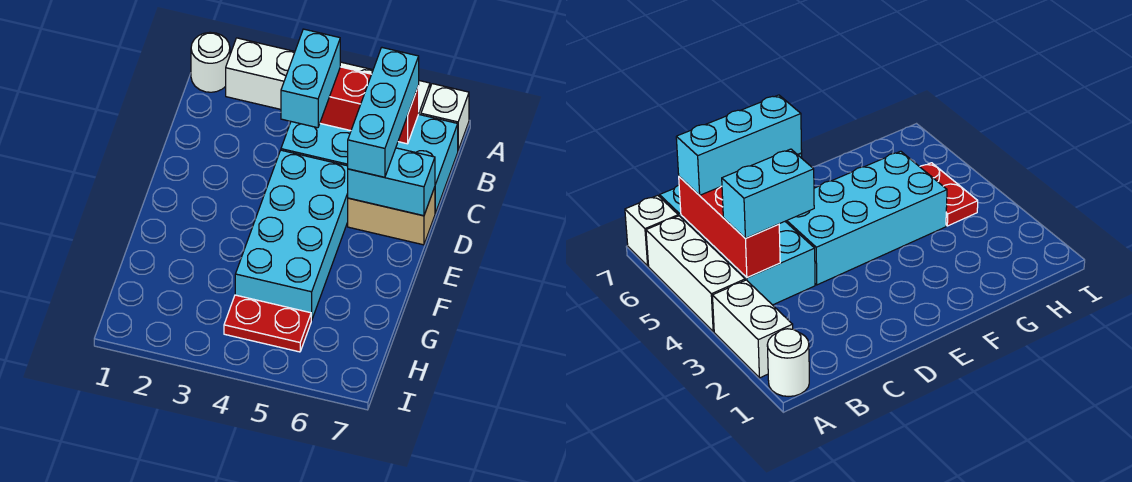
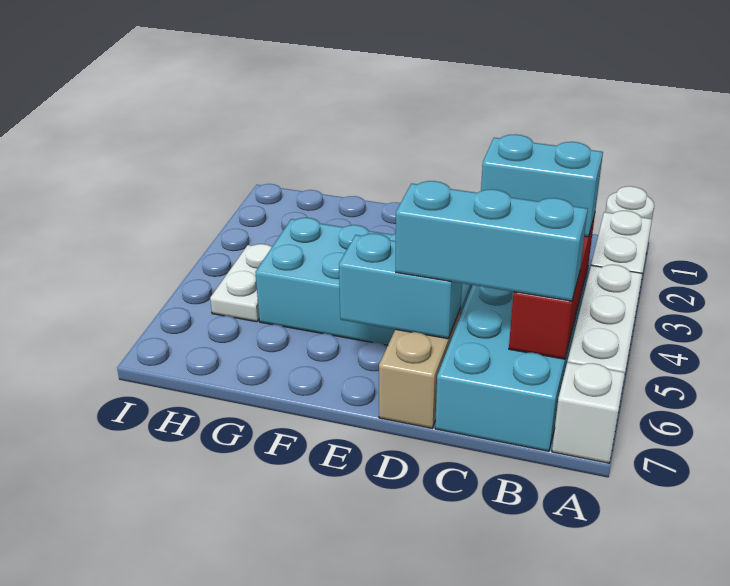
cyan brick D6:D7 level 2 -> cyan brick D6:E6 level 2
red plate H4:H5 level 1 -> white plate H4:H5 level 1

